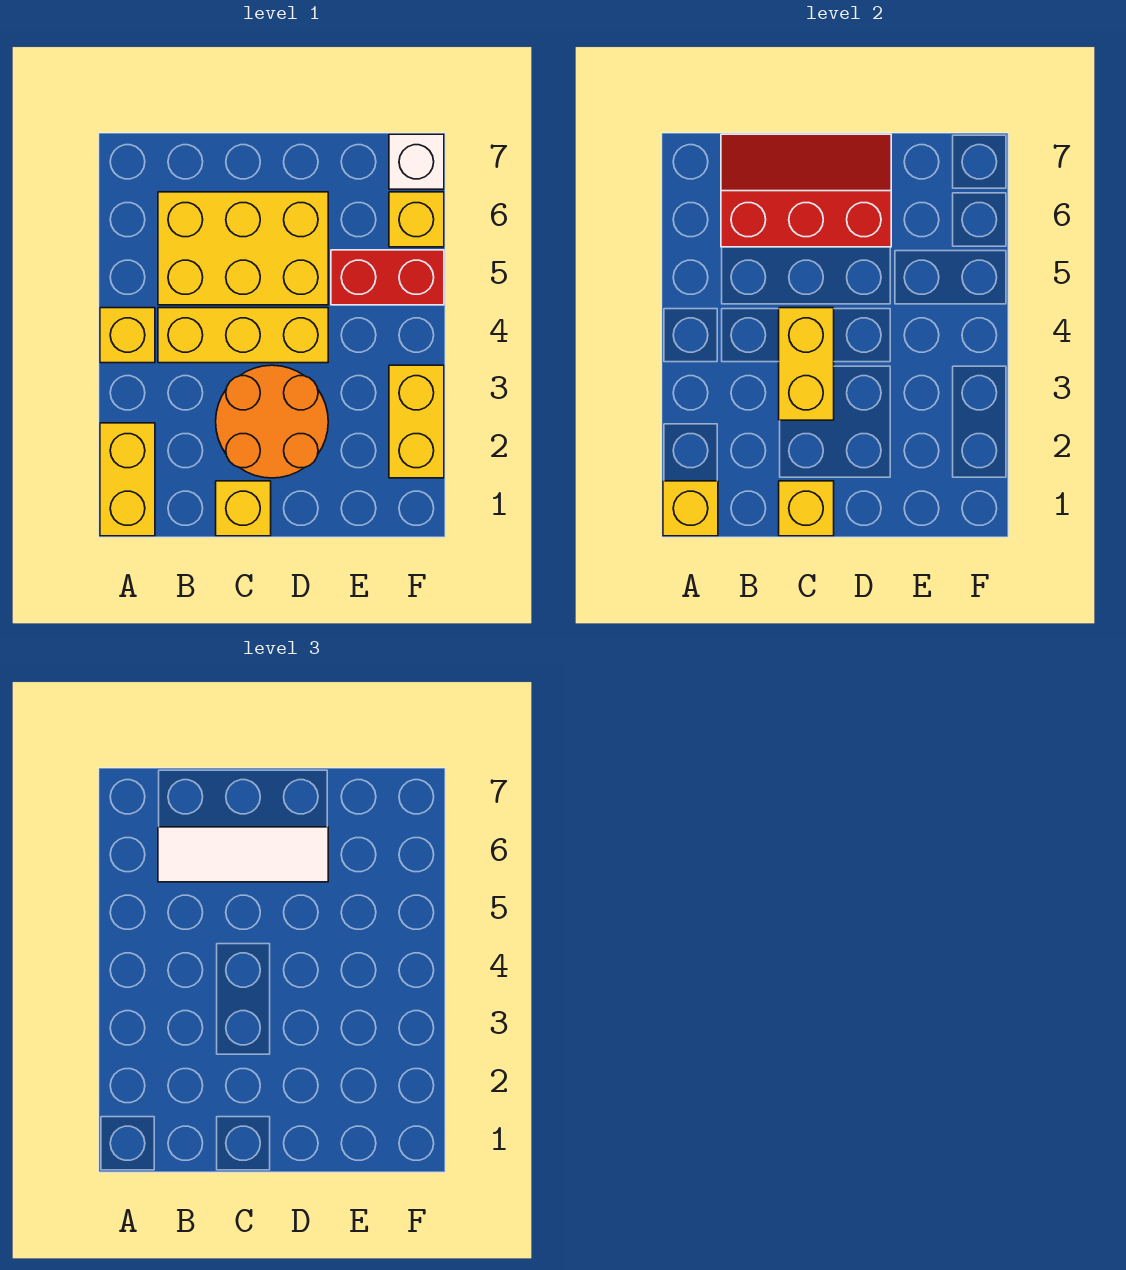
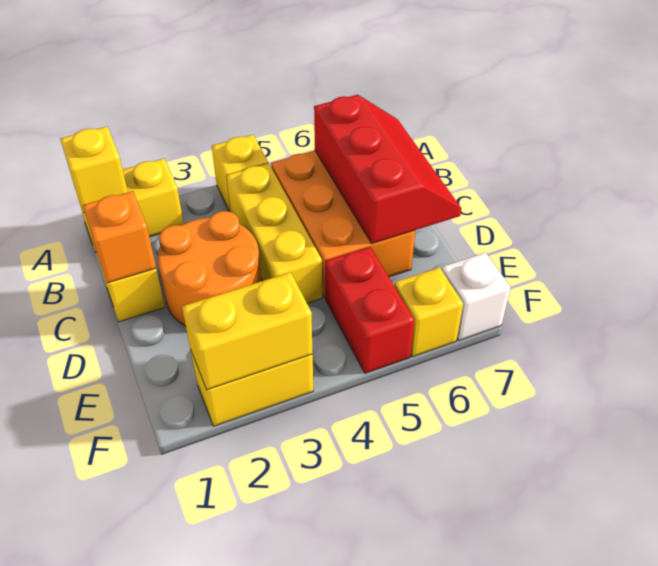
yellow brick B5:D6 level 1 -> orange brick B5:D6 level 1
white tile B6:D6 level 3 -> none
yellow brick C1 level 2 -> orange brick C1 level 2
yellow brick C3:C4 level 2 -> yellow brick F2:F3 level 2

